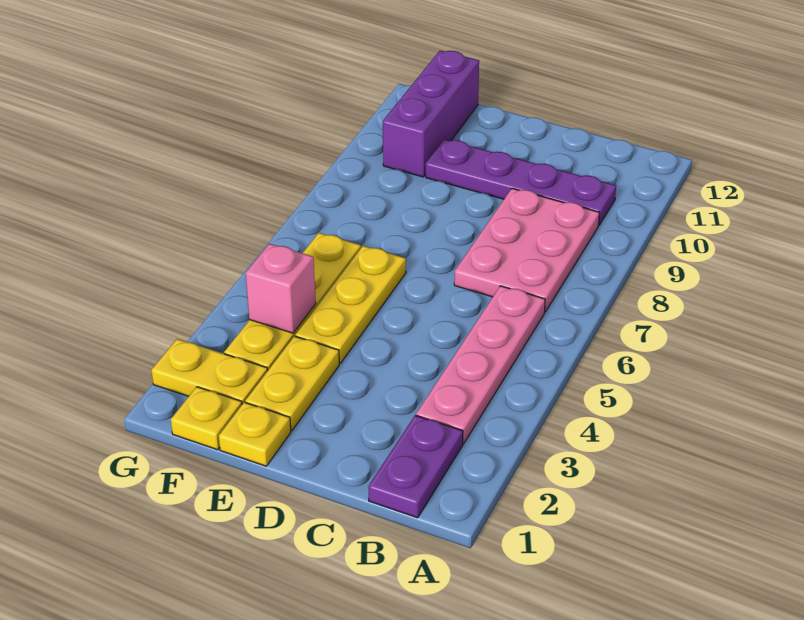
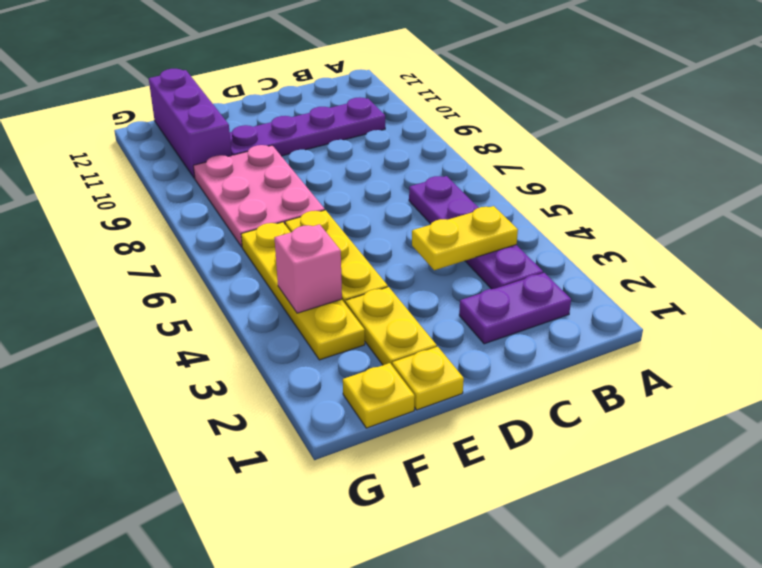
purple plate B1:B2 level 1 -> purple plate B2:C2 level 1
pink plate B3:B6 level 1 -> purple plate B3:B6 level 1
pink plate B7:C9 level 1 -> pink plate E7:F9 level 1
yellow plate F2:G2 level 1 -> yellow plate B4:C4 level 2

